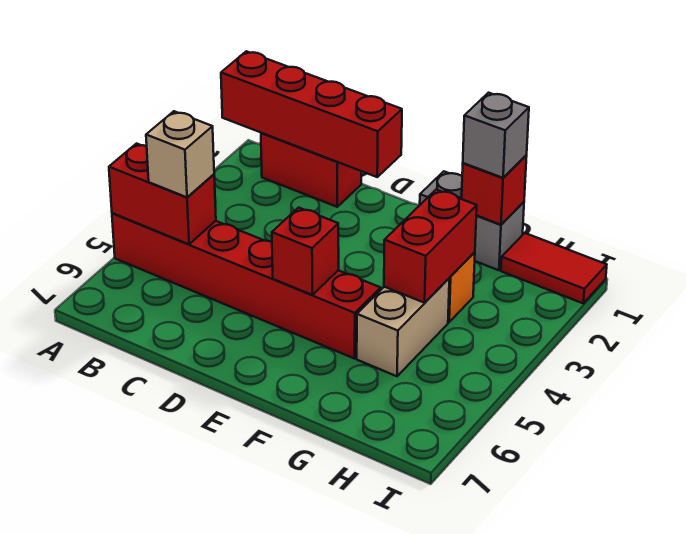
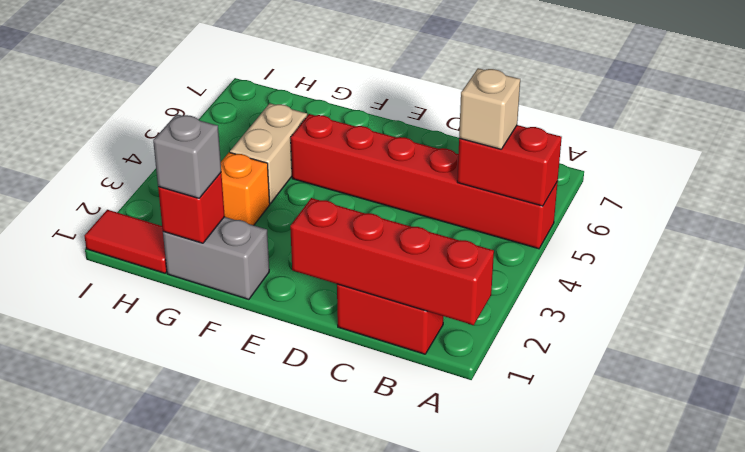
red brick E5 level 2 -> none
red brick G3:G4 level 2 -> none

